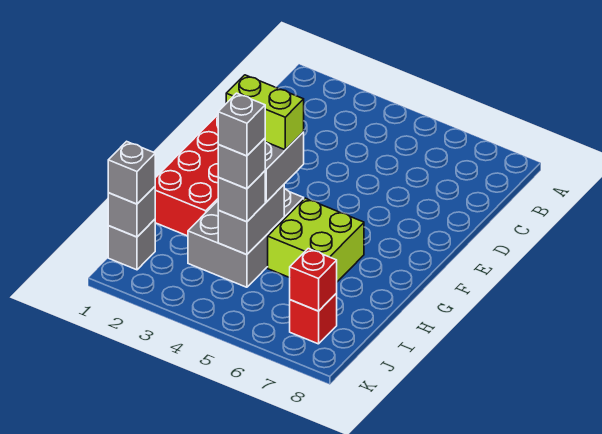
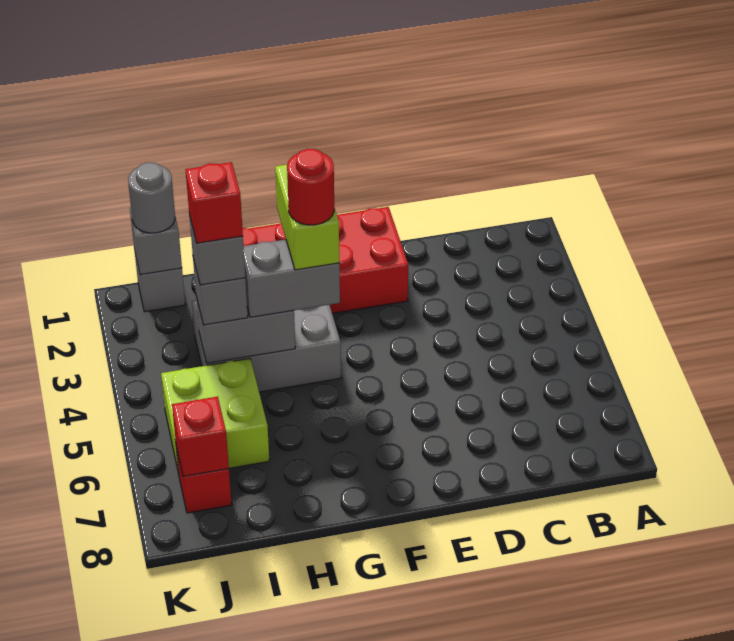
none -> red round brick G4 level 5
lime brick G5:H6 level 1 -> lime brick I5:J6 level 1
grey brick I4 level 5 -> red brick I4 level 5
grey brick J1 level 3 -> grey round brick J1 level 3

